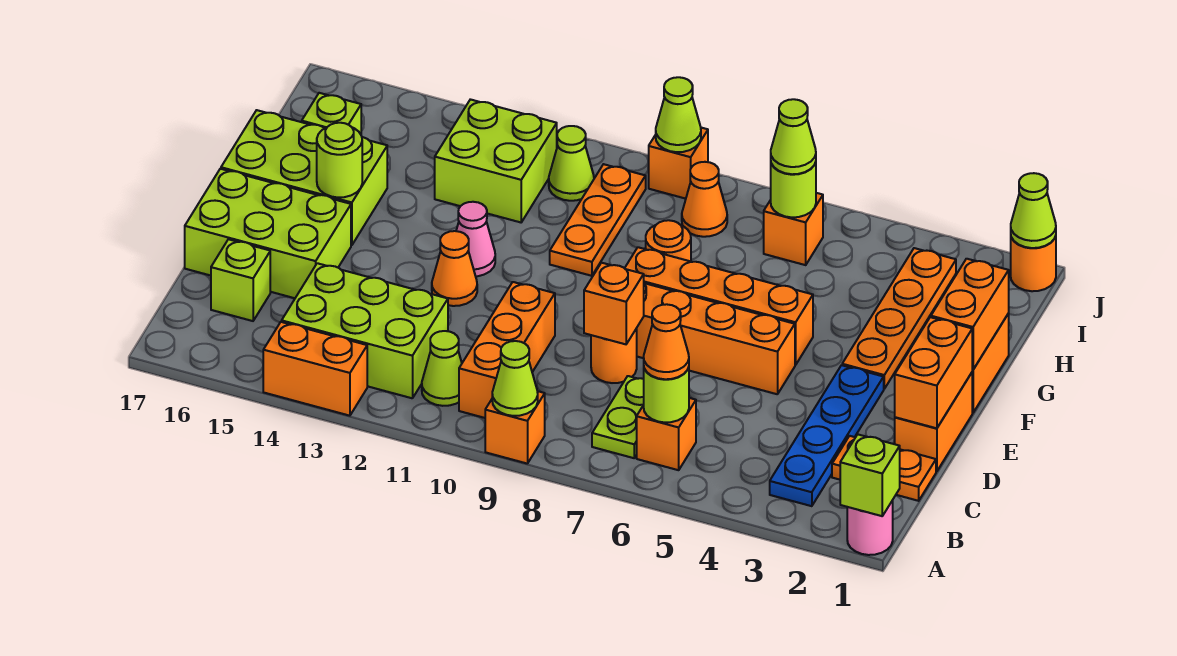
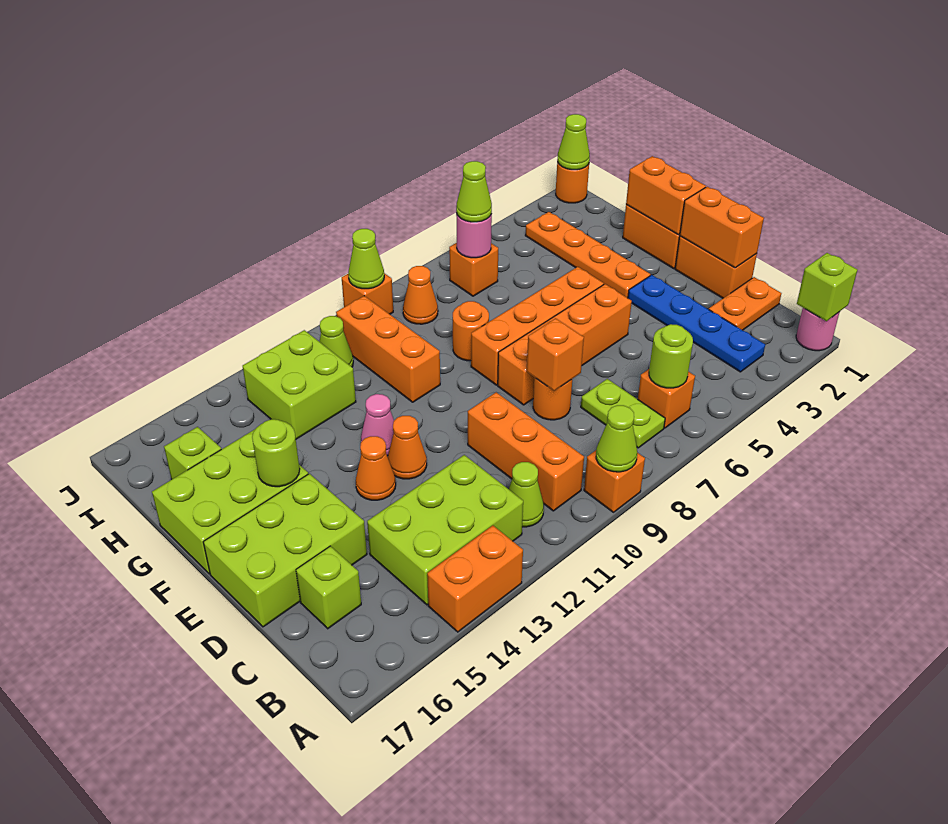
orange cone B6 level 3 -> orange cone E13 level 1
orange plate G10:I10 level 1 -> orange brick G10:I10 level 1
lime round brick I6 level 2 -> pink round brick I6 level 2

